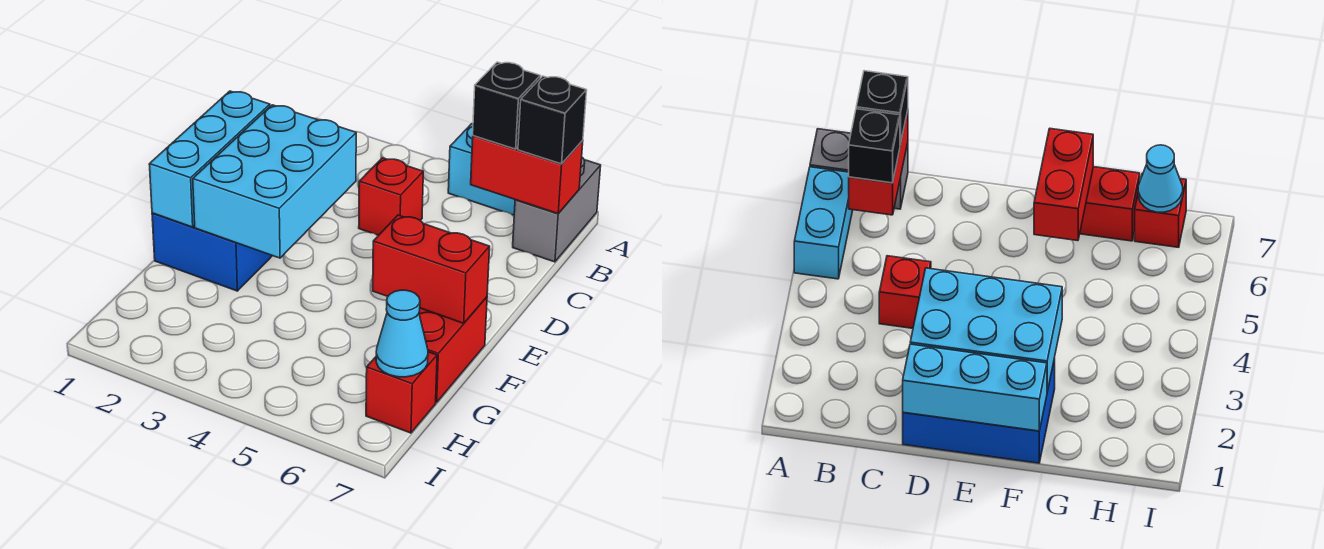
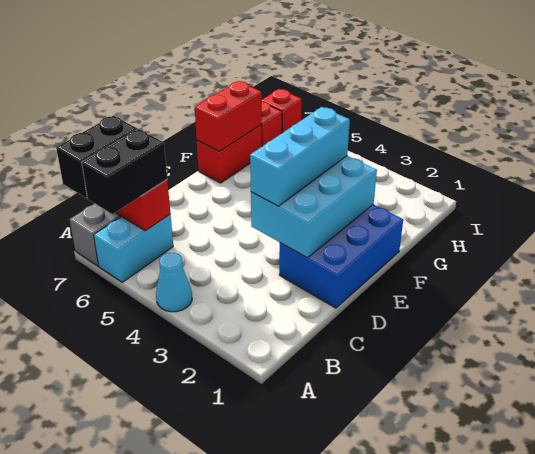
cyan brick A5:A6 level 1 -> cyan brick A6:B6 level 1
black brick B6 level 3 -> black brick A6:B6 level 3
black brick B7 level 3 -> black brick A7:B7 level 3
red brick C4 level 1 -> red brick I7 level 1
cyan brick D1:F1 level 2 -> cyan brick D3:F3 level 3
red brick F6:F7 level 2 -> red brick F7:G7 level 2
cyan cone H7 level 2 -> cyan cone A4 level 1

